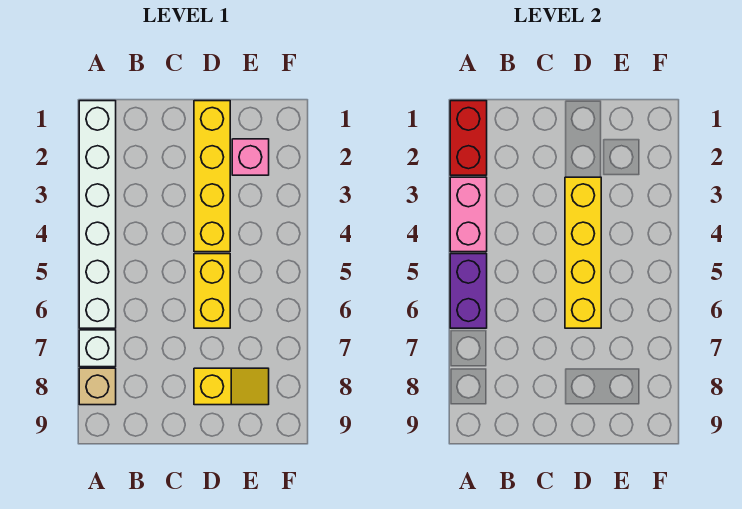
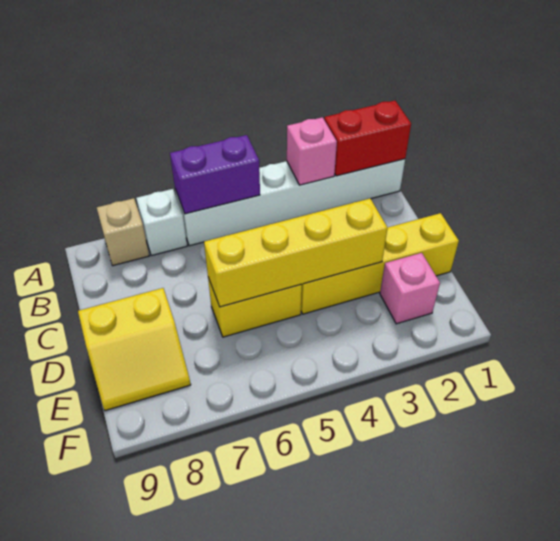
pink brick A3:A4 level 2 -> pink brick A3 level 2
yellow slope D8:E8 level 1 top D -> yellow slope D8:E9 level 1 top D

